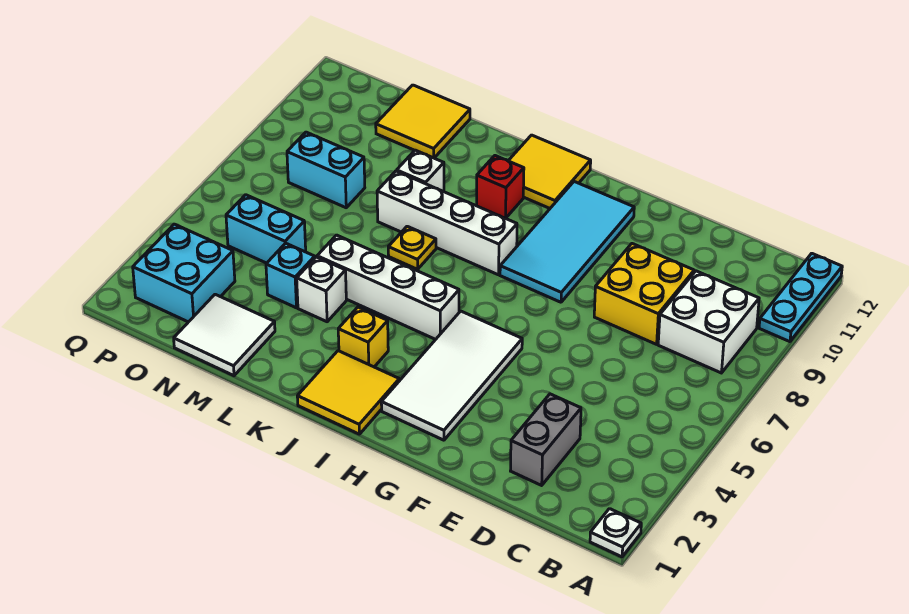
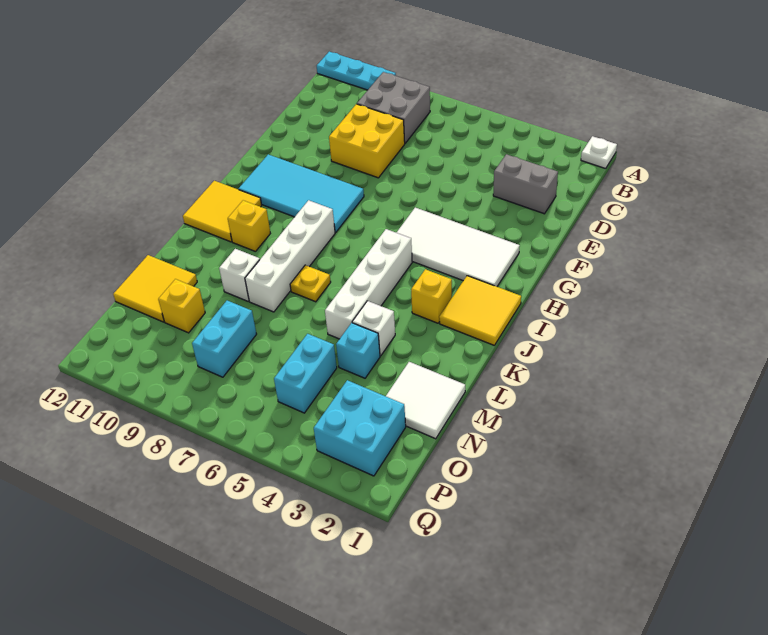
white brick B8:C9 level 1 -> grey brick B8:C9 level 1
red brick J10 level 1 -> yellow brick J10 level 1
none -> yellow brick N10 level 1

